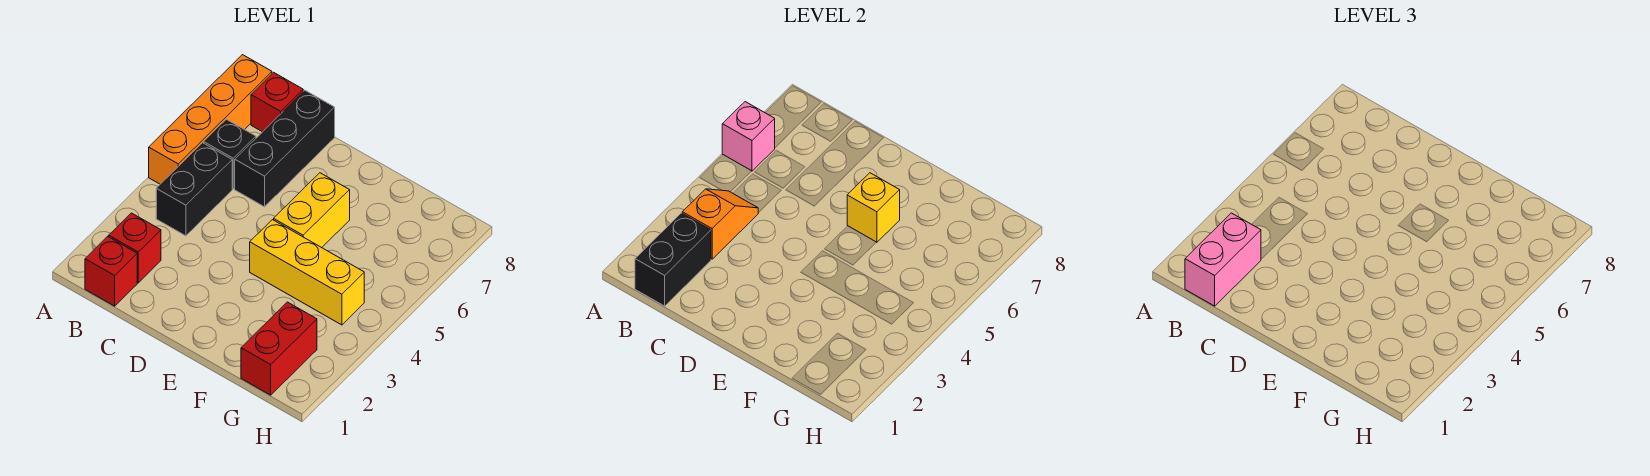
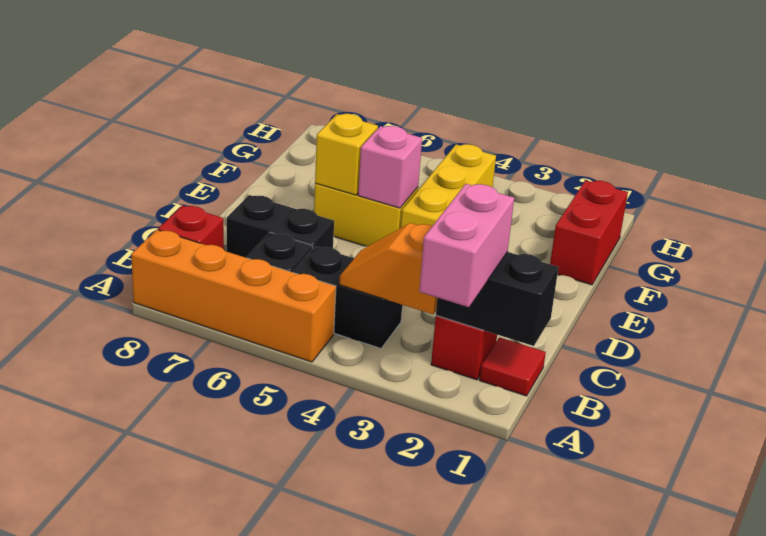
pink brick A6 level 2 -> pink brick E5 level 2
red brick B1 level 1 -> red tile B1 level 1
pink brick B1:B2 level 3 -> pink brick A2:B2 level 3
black brick C6:C8 level 1 -> black brick C6:C7 level 1
red brick G1:G2 level 1 -> red brick F1:G1 level 1

